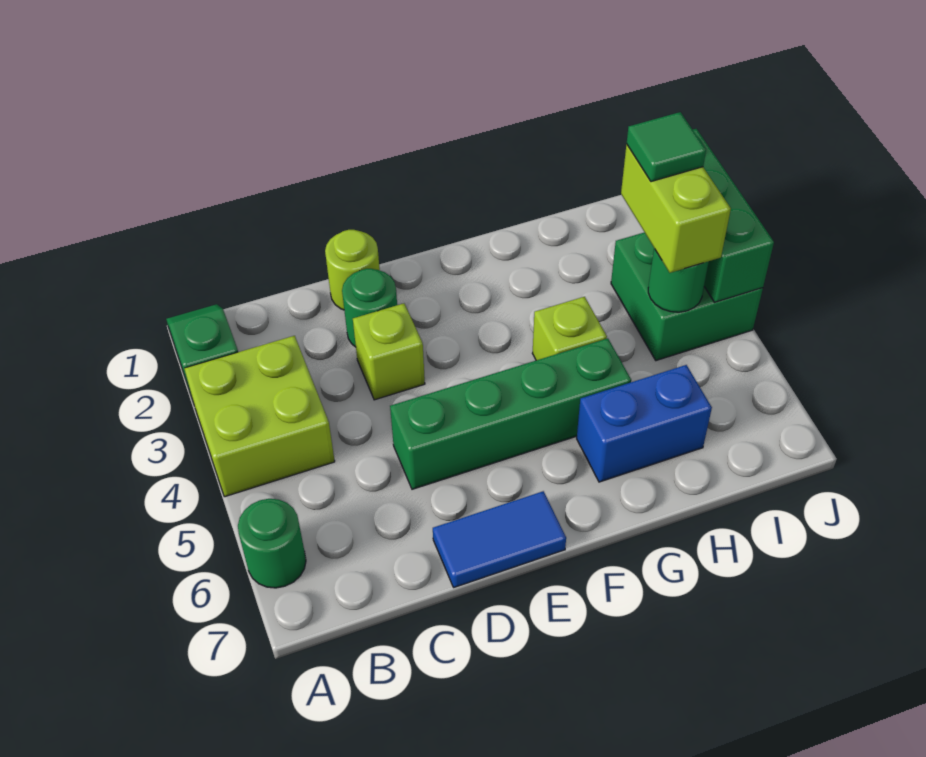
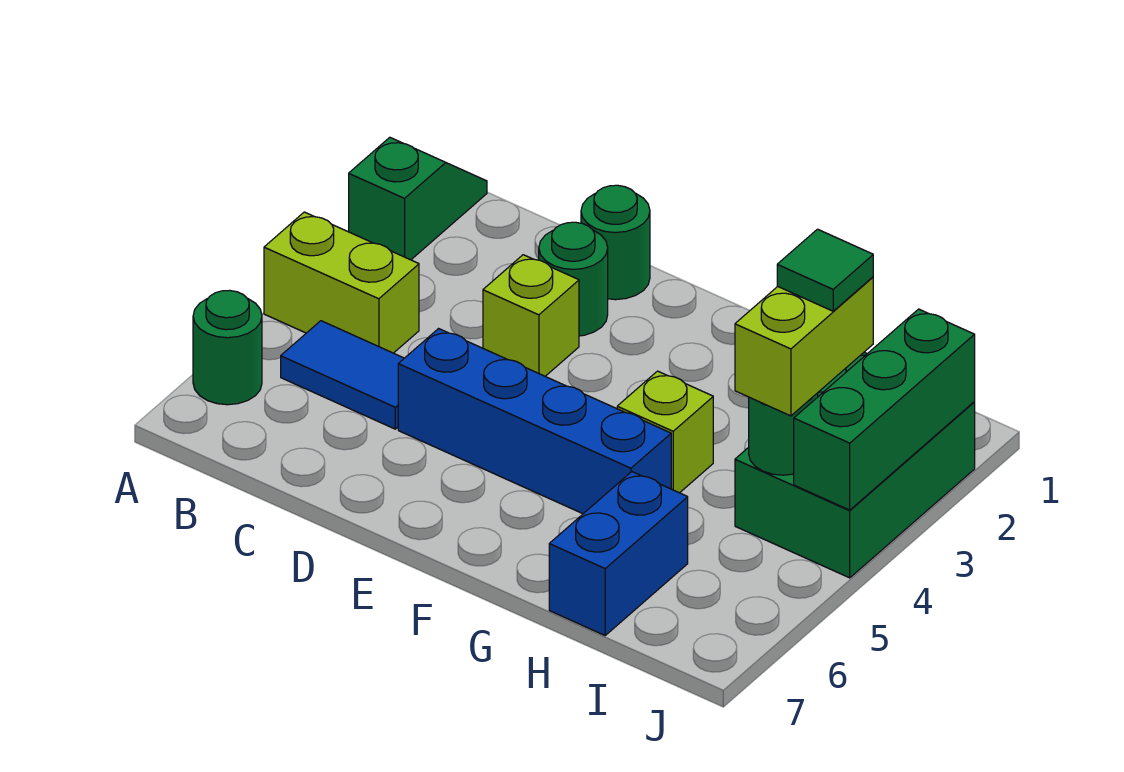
lime brick A3:B4 level 1 -> lime brick A4:B4 level 1
lime round brick D1 level 1 -> green round brick D1 level 1
green brick D5:G5 level 1 -> blue brick D5:G5 level 1
blue tile D7:E7 level 1 -> blue tile B5:C5 level 1
blue brick G6:H6 level 1 -> blue brick H6:H7 level 1
green brick I3:J4 level 1 -> green brick I2:J4 level 1

